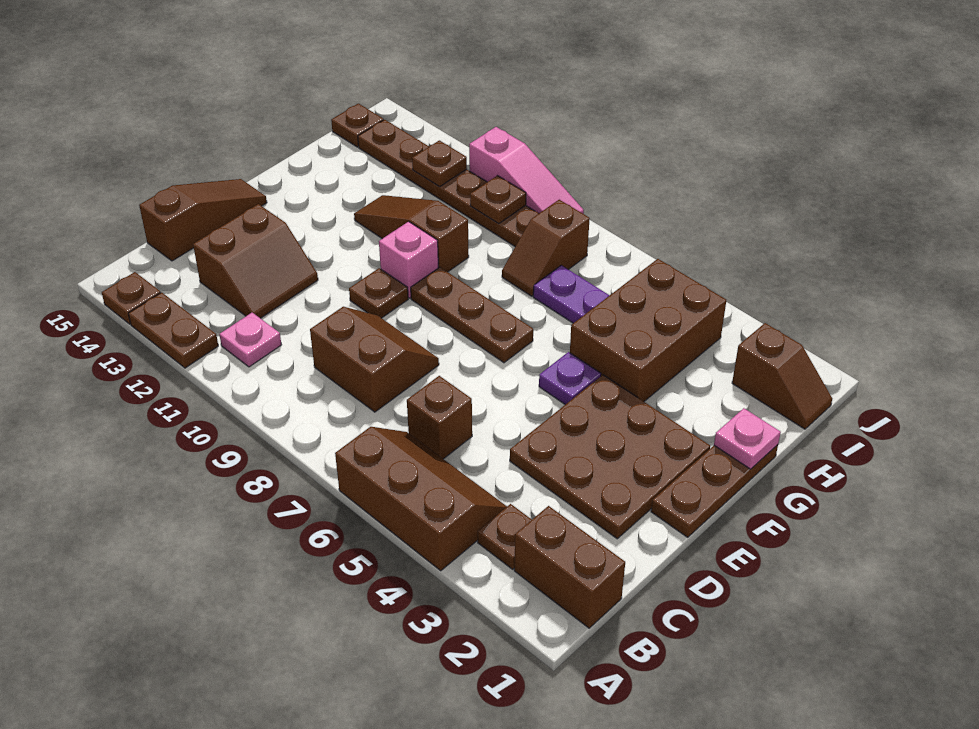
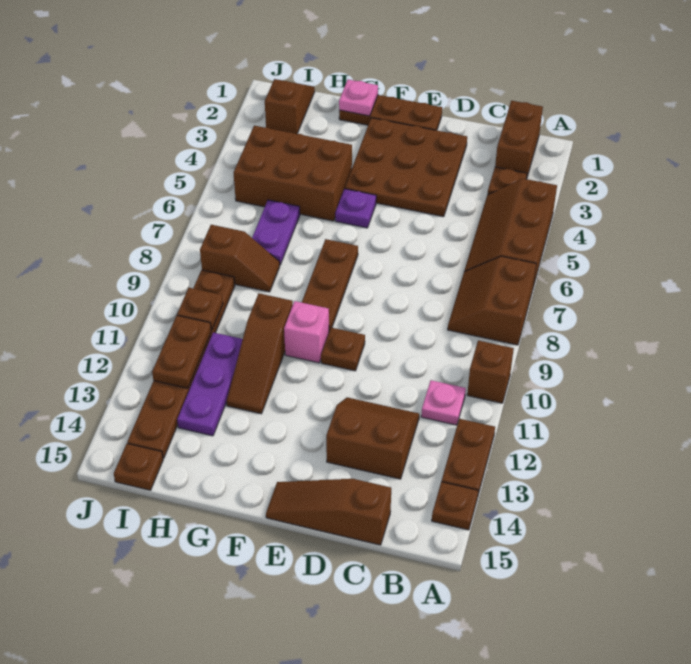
brown brick C6 level 1 -> brown brick A10 level 1
brown slope C8:D9 level 1 top C -> brown slope A7:B8 level 1 top A
none -> purple plate H11:H13 level 1
brown plate I12 level 2 -> brown plate I11:I12 level 2
pink slope J9:J11 level 1 top 11 -> none

